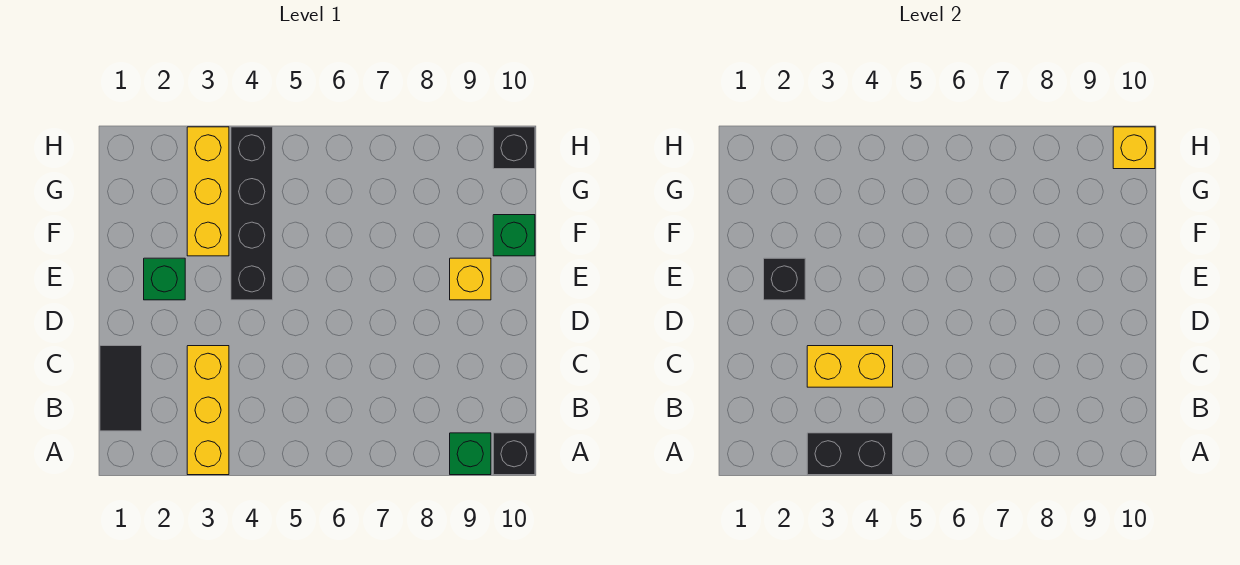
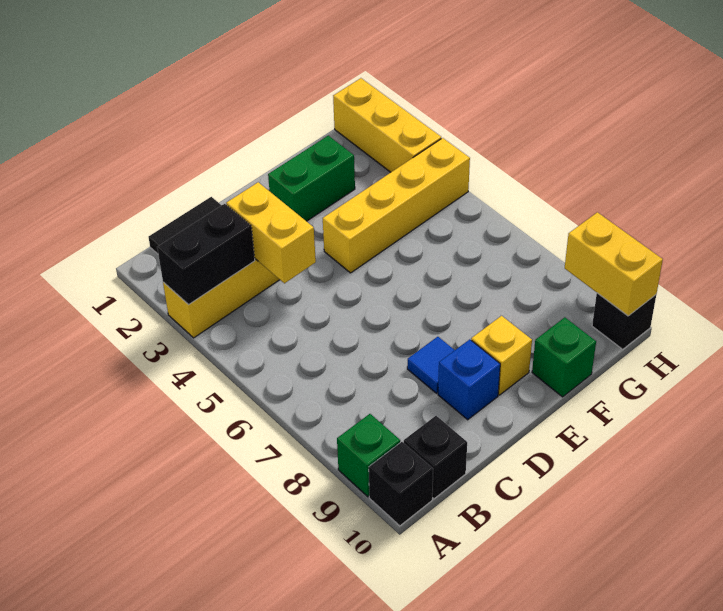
black brick A3:A4 level 2 -> black brick A3:B3 level 2
none -> blue tile D8 level 1
none -> blue brick D9 level 1
green brick E2 level 1 -> green brick E2:F2 level 1
black brick E2 level 2 -> black brick B10 level 1
black brick E4:H4 level 1 -> yellow brick E4:H4 level 1
yellow brick F3:H3 level 1 -> yellow brick H1:H3 level 1
yellow brick H10 level 2 -> yellow brick H9:H10 level 2

